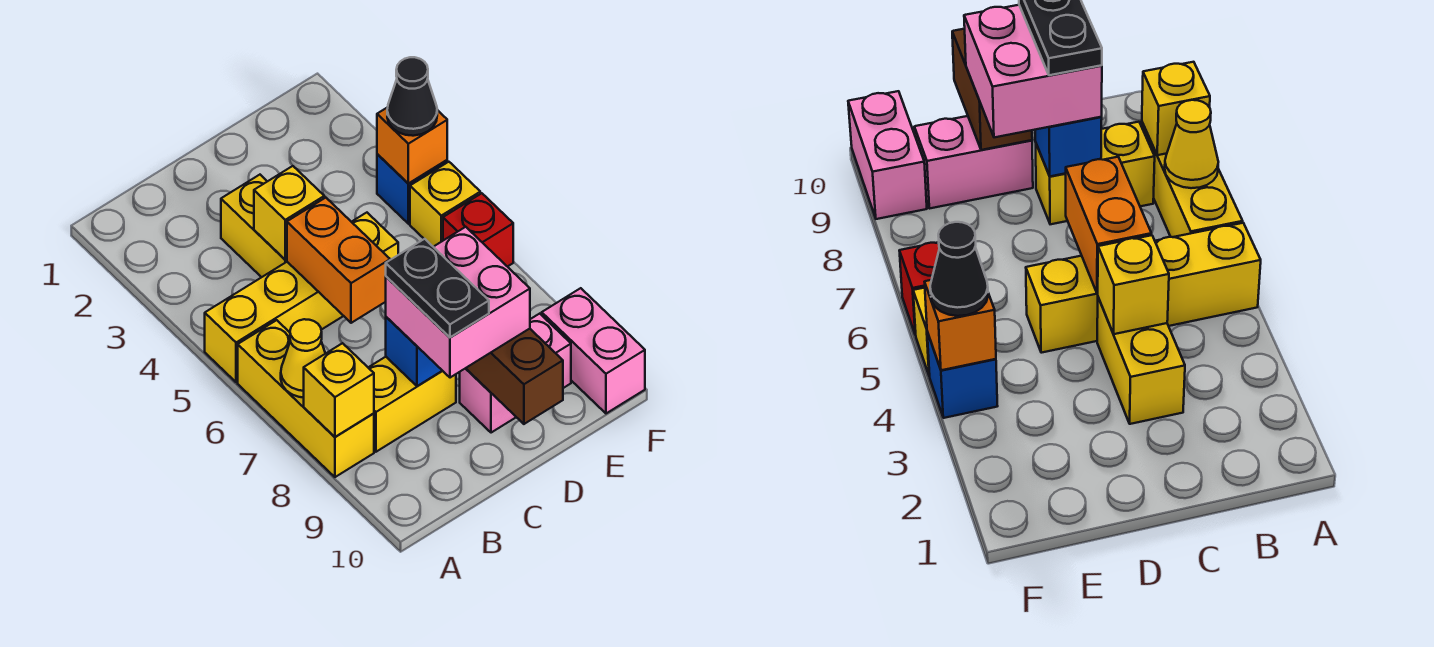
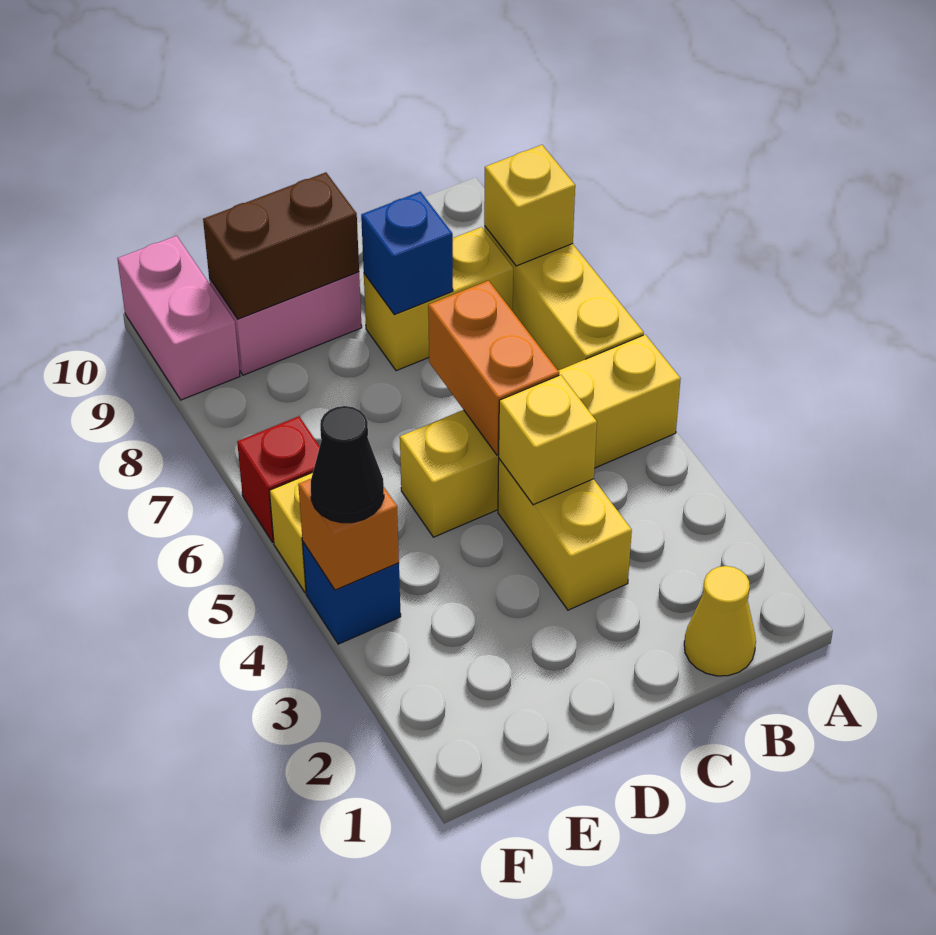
yellow cone A7 level 2 -> yellow cone B1 level 1
pink brick C8:D9 level 3 -> none
black plate C8:C9 level 4 -> none
brown brick D9:D10 level 2 -> brown brick D9:E9 level 2

